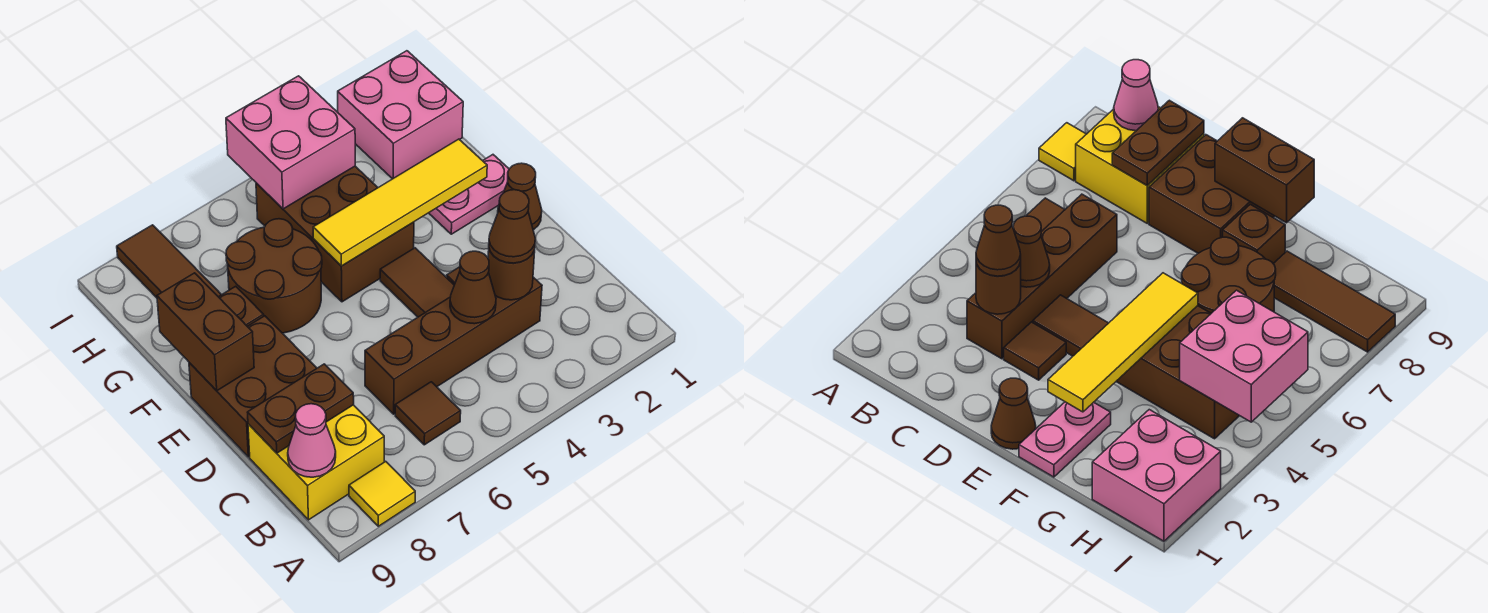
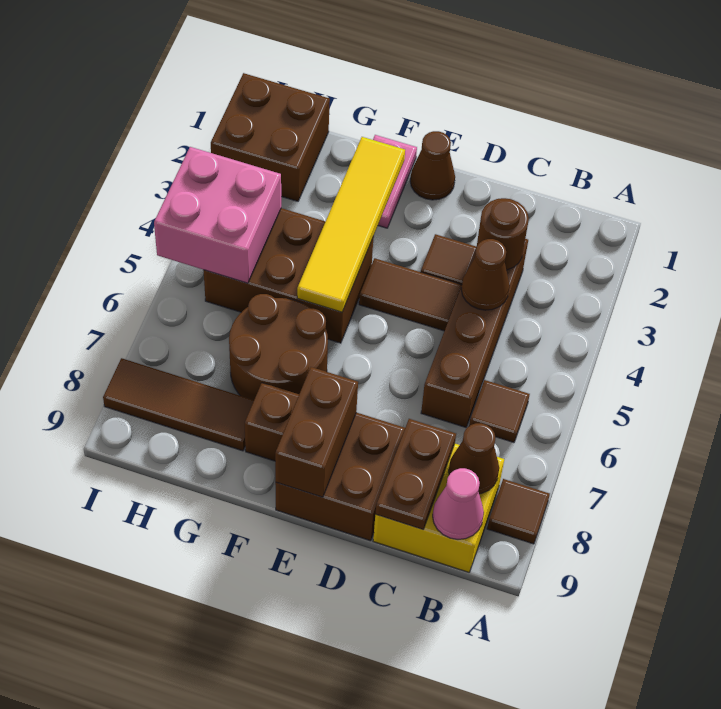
yellow tile A8 level 1 -> brown tile A8 level 1
brown cone C3 level 3 -> brown cone B8 level 2
brown brick E9:F9 level 2 -> brown brick E8:E9 level 2
pink brick H1:I2 level 1 -> brown brick H1:I2 level 1

